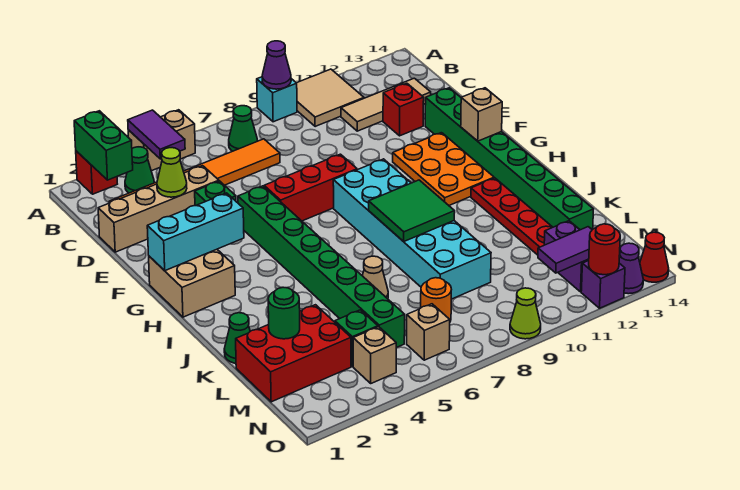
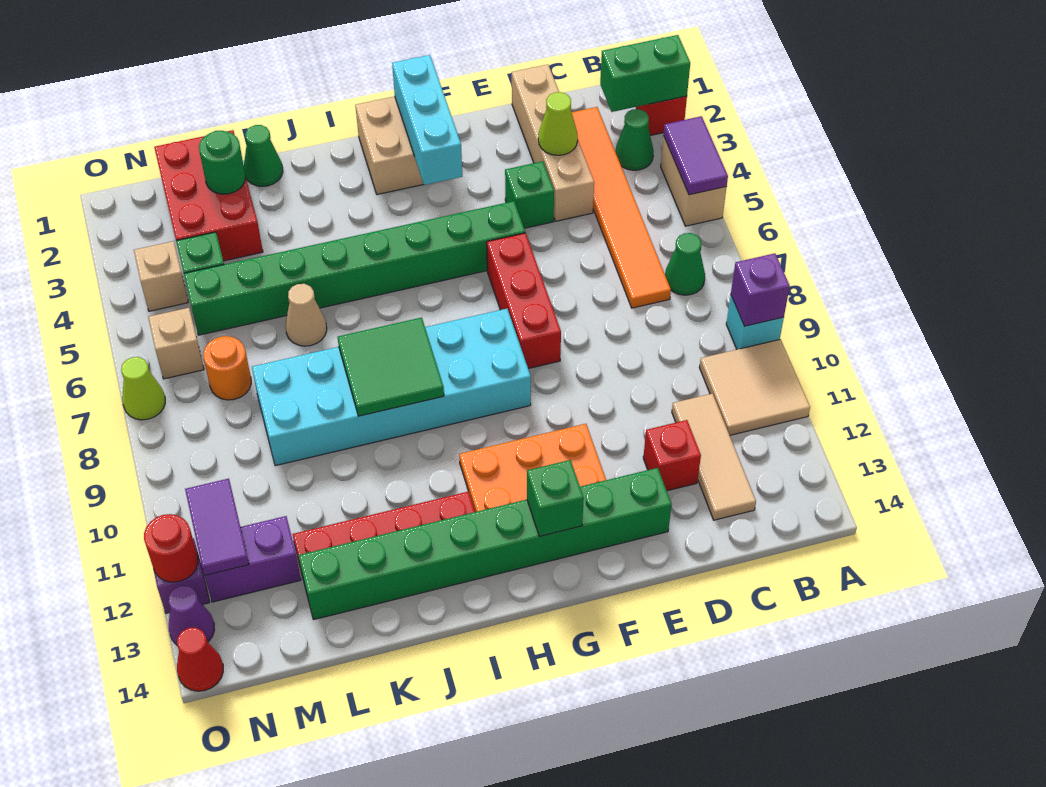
purple tile A4:B4 level 2 -> purple tile A4:A5 level 2
purple cone A9 level 2 -> purple brick A9 level 2
tan brick G13 level 2 -> green brick G13 level 2
lime cone O9 level 1 -> lime cone O7 level 1

